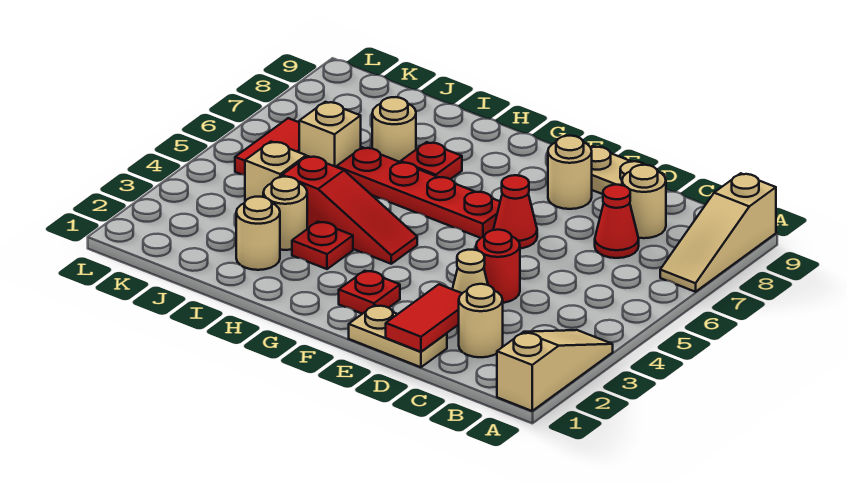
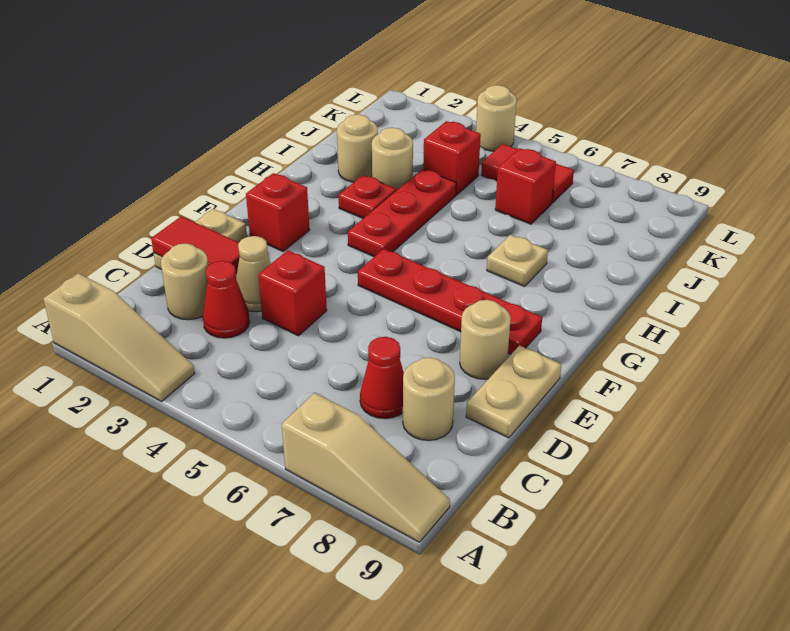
tan slope A7:A9 level 1 top 9 -> tan slope A7:A9 level 1 top 7
red round brick D4 level 1 -> red brick D4 level 1
red cone E6 level 1 -> red cone C3 level 1
red plate F2 level 1 -> red brick F2 level 1
red plate F6:I6 level 1 -> red plate F5:F8 level 1
red slope G4:I4 level 1 top I -> red plate G4:I4 level 1
red plate H7 level 1 -> tan plate H7 level 1
tan round brick I7 level 1 -> tan round brick L4 level 1
tan brick J4 level 1 -> red brick J4 level 1
tan brick J6 level 1 -> red brick J6 level 1

